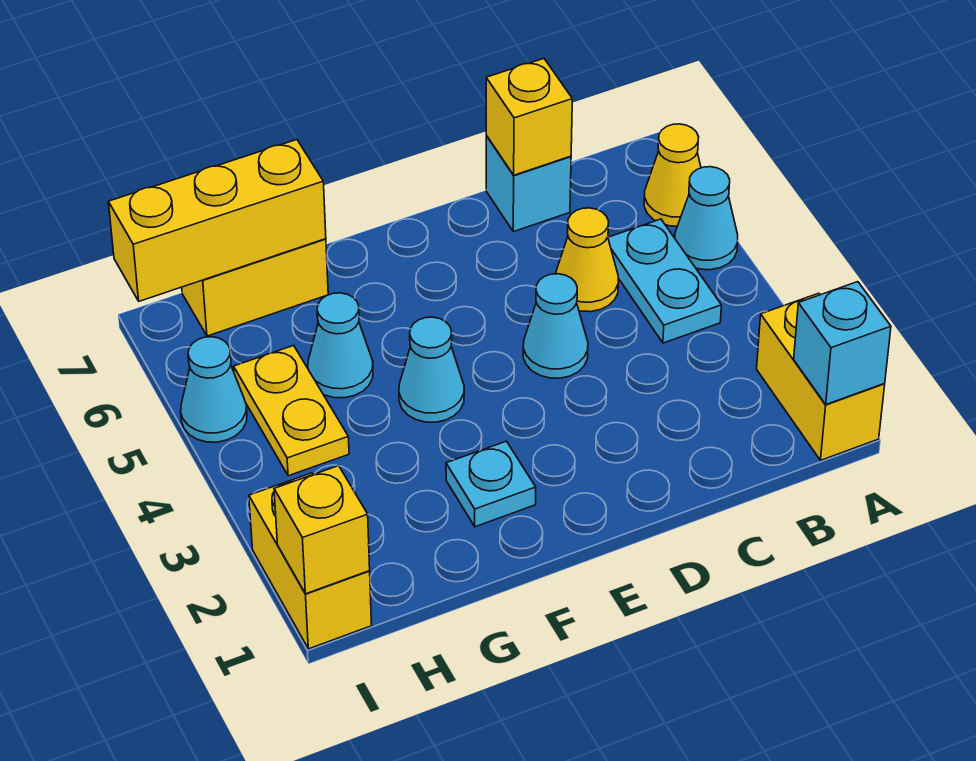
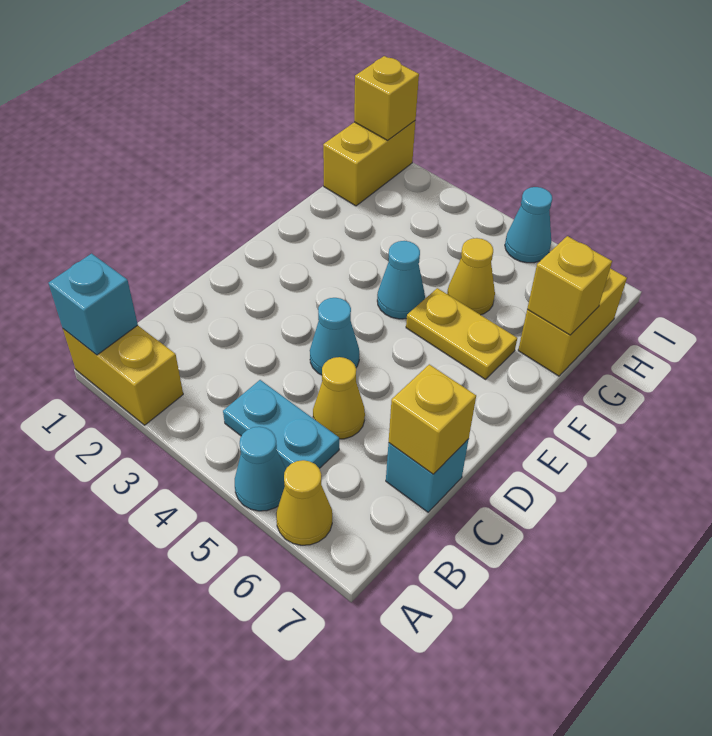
cyan plate F2 level 1 -> none
cyan cone G5 level 1 -> yellow cone G5 level 1
yellow brick G7:I7 level 2 -> yellow brick G7 level 2
yellow plate H4:H5 level 1 -> yellow plate F5:F6 level 1
yellow brick I1:I2 level 1 -> yellow brick H1:I1 level 1

